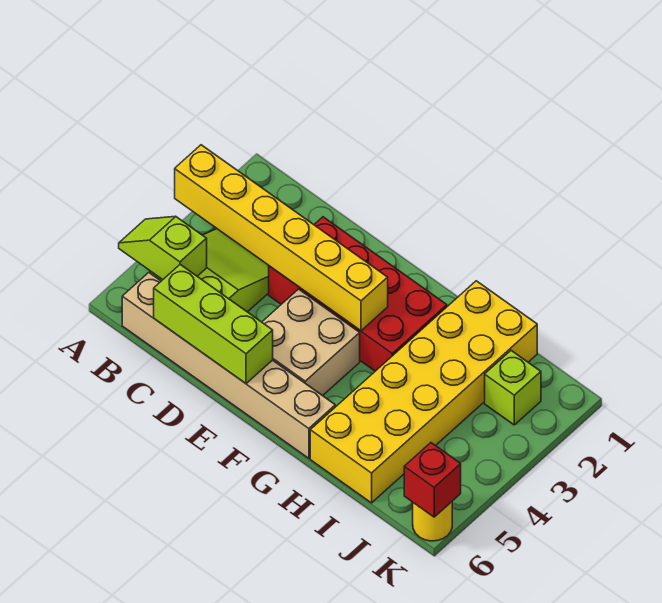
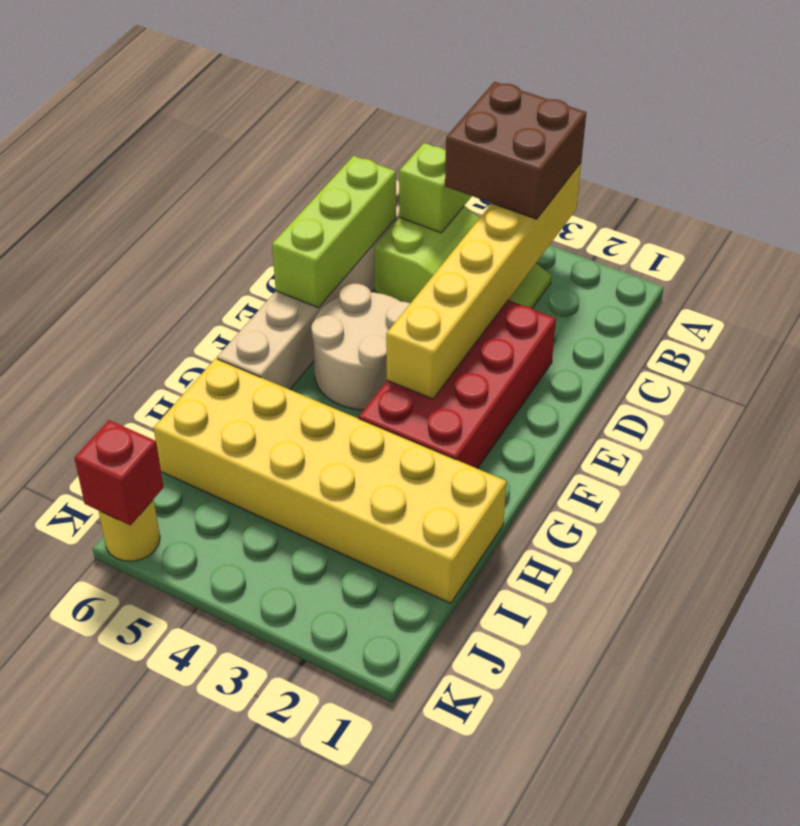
none -> brown brick A3:B4 level 3
tan brick E4:F5 level 1 -> tan round brick E4:F5 level 1
lime brick J2 level 1 -> none

